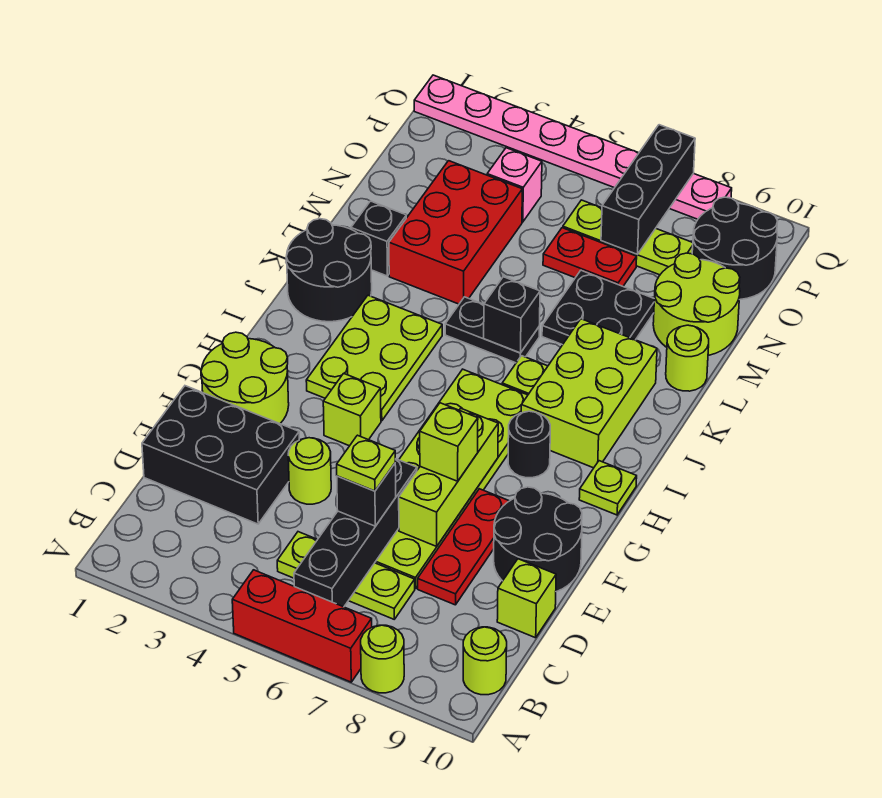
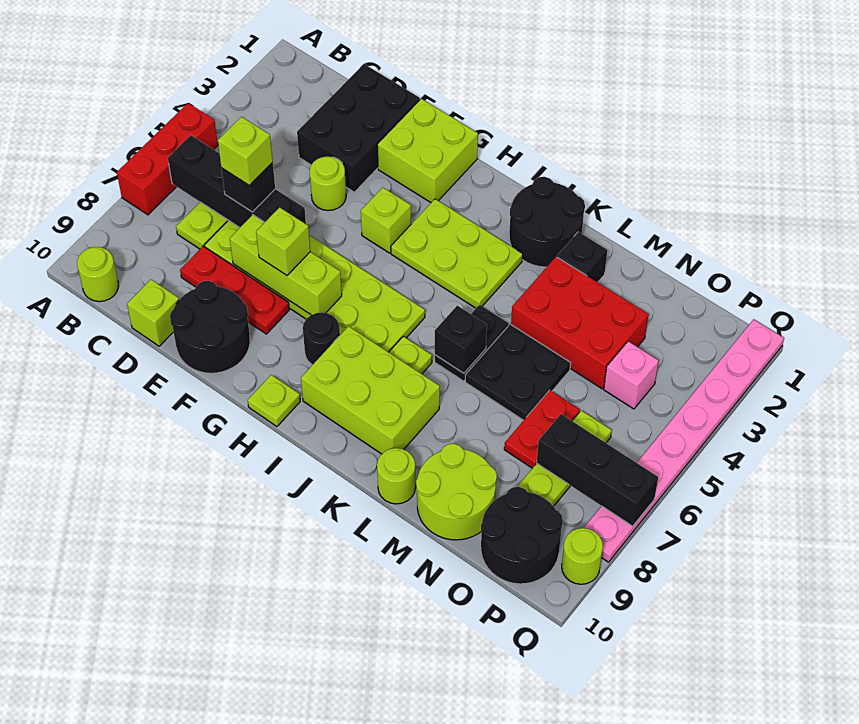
lime round brick A8 level 1 -> lime round brick Q9 level 1
lime plate D6 level 4 -> lime brick D6 level 4
lime round brick F1:G2 level 1 -> lime brick F1:G2 level 1
black plate L7:M8 level 1 -> black plate L5:M6 level 1

